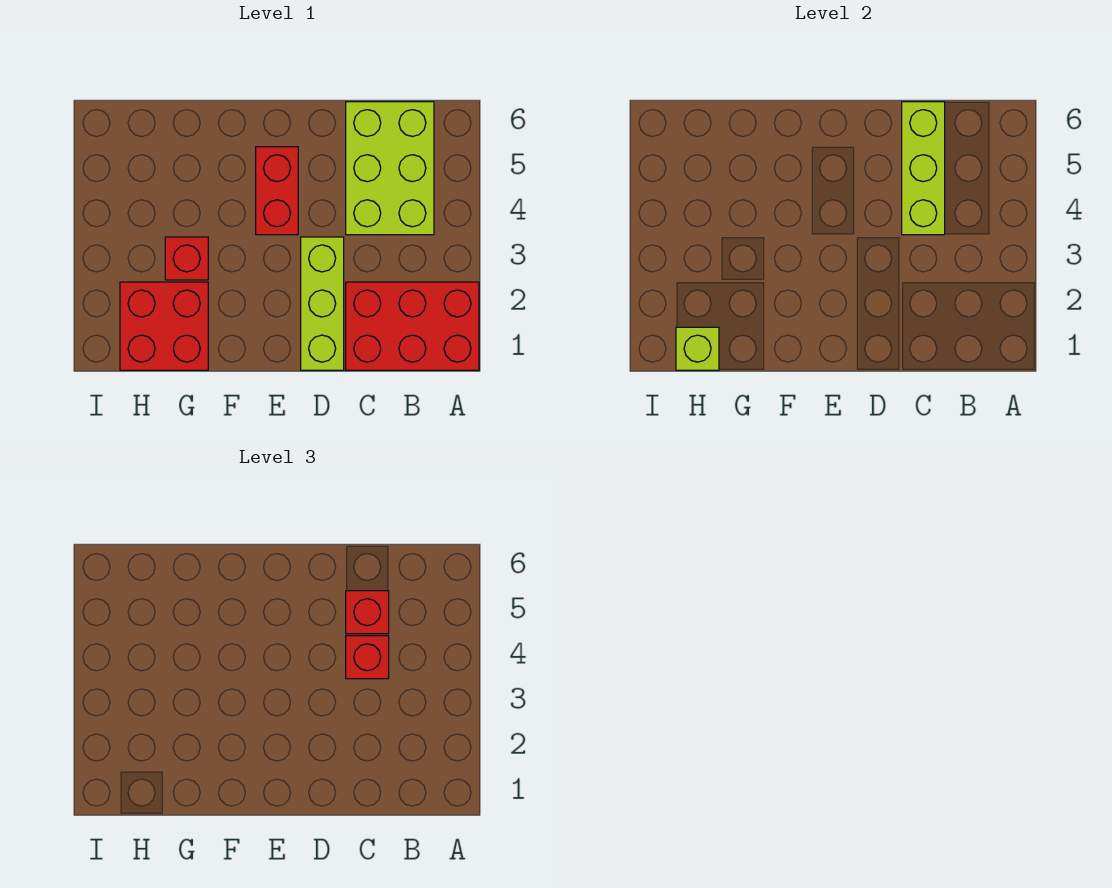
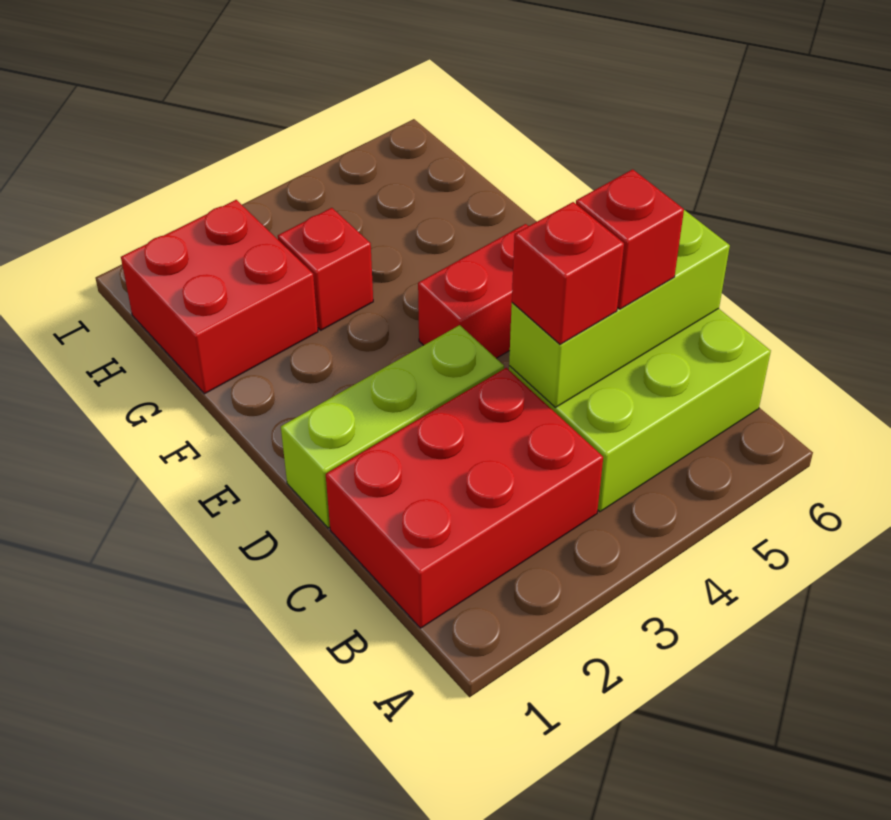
red brick A1:C2 level 1 -> red brick B1:C3 level 1
lime brick H1 level 2 -> none

